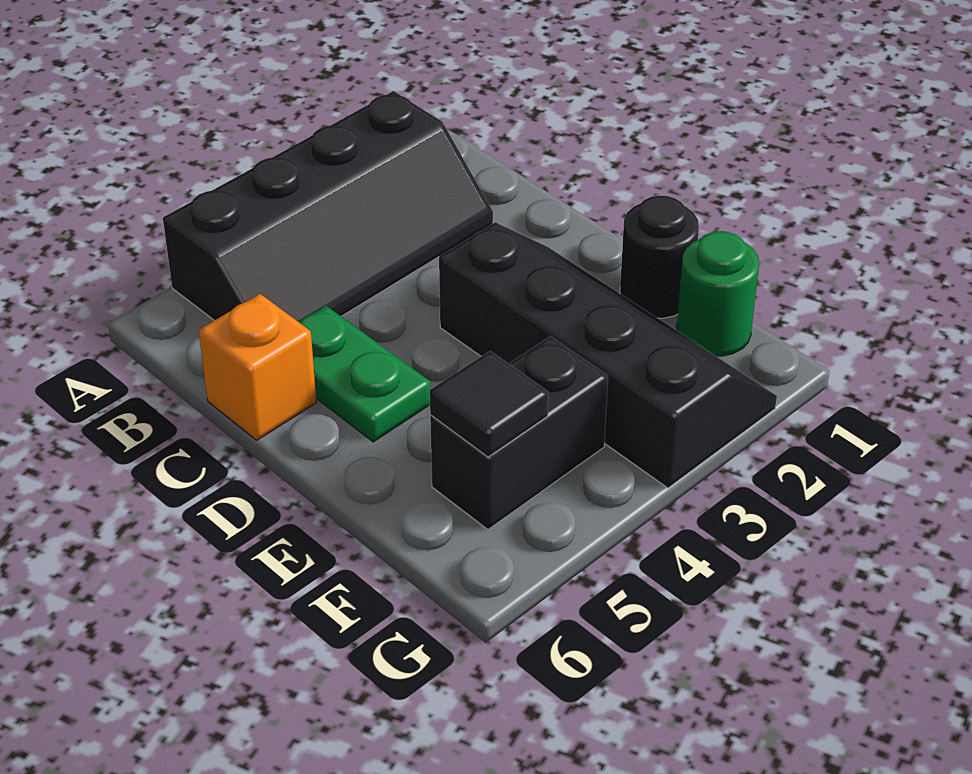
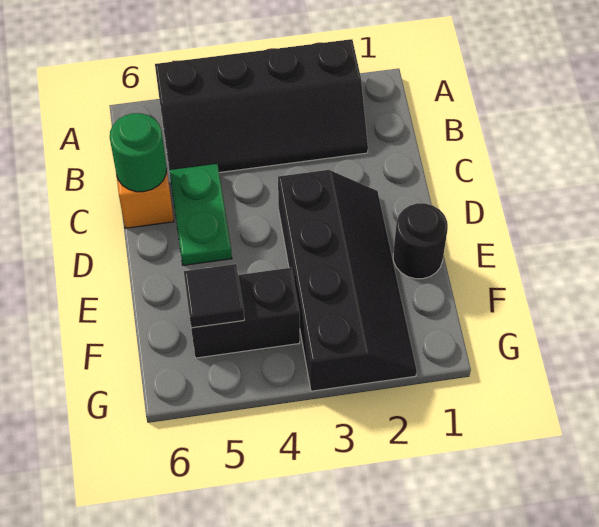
green round brick F1 level 1 -> green round brick C6 level 2

